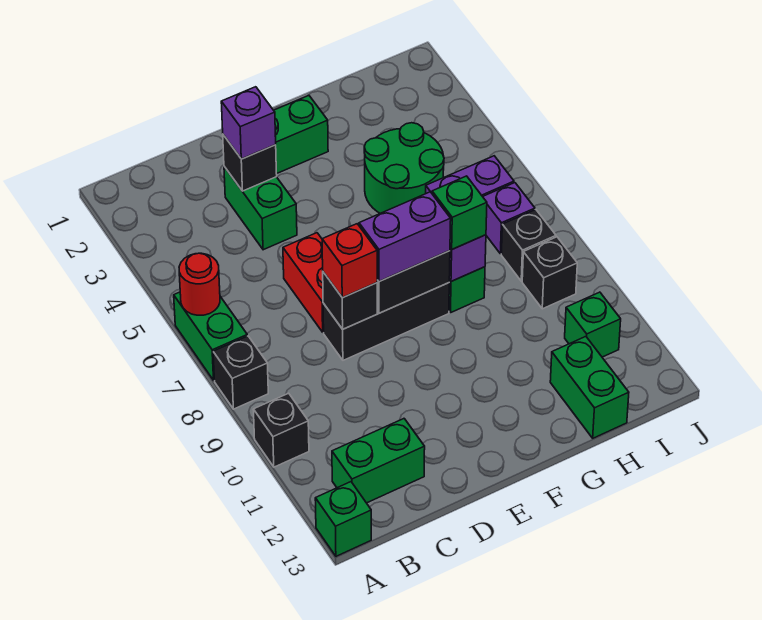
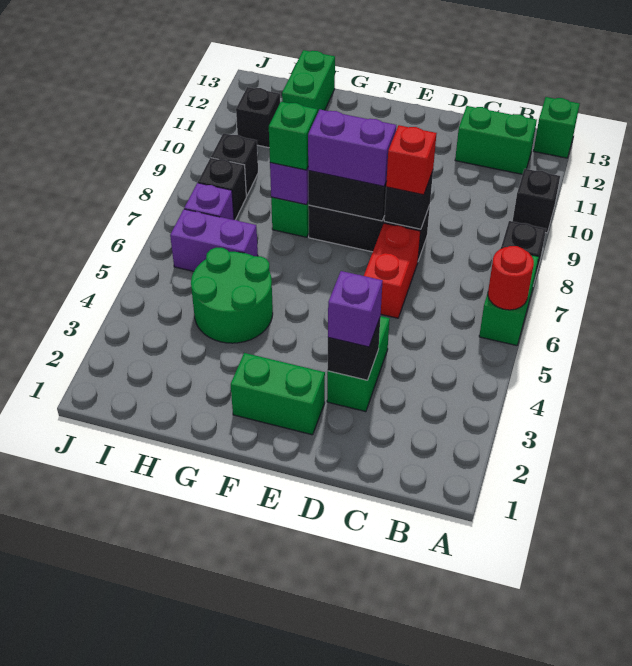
green brick I11 level 1 -> black brick I11 level 1

